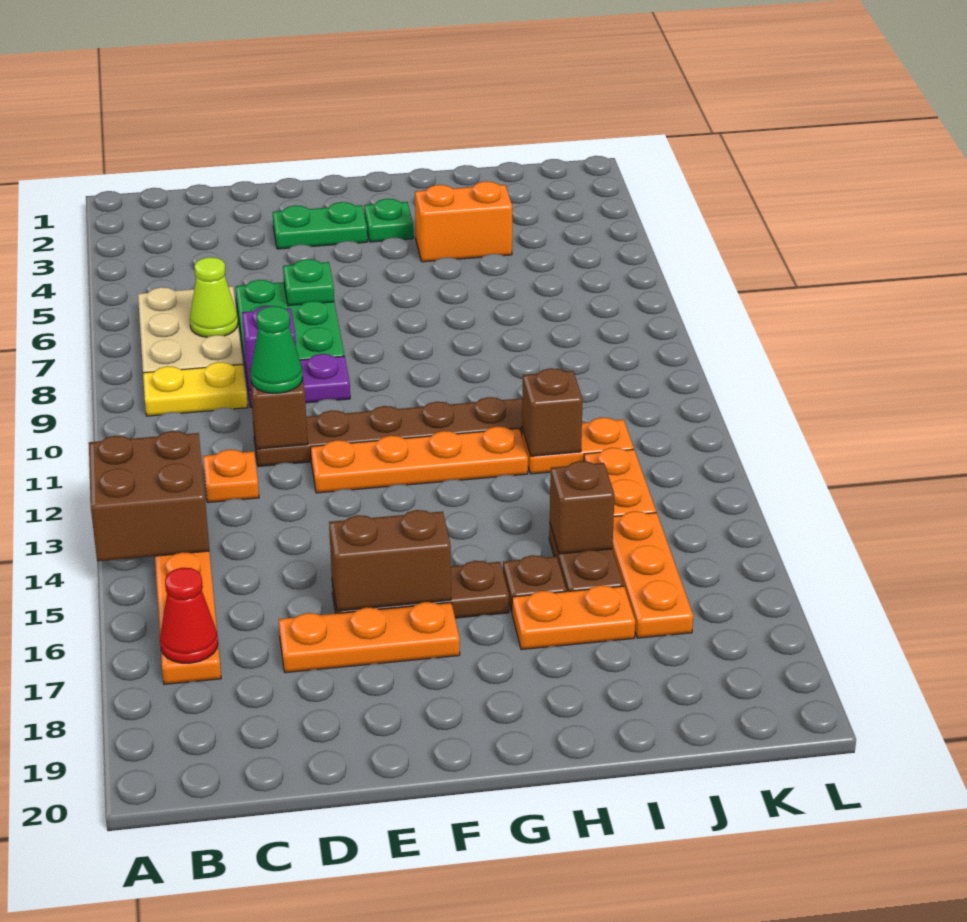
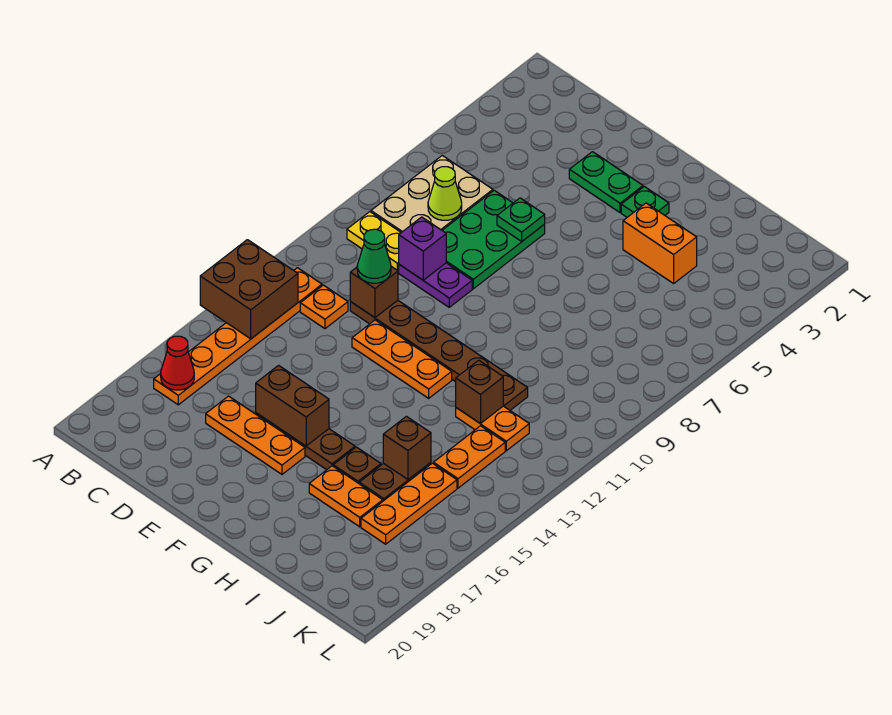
orange plate E12:H12 level 1 -> orange plate E12:G12 level 1

